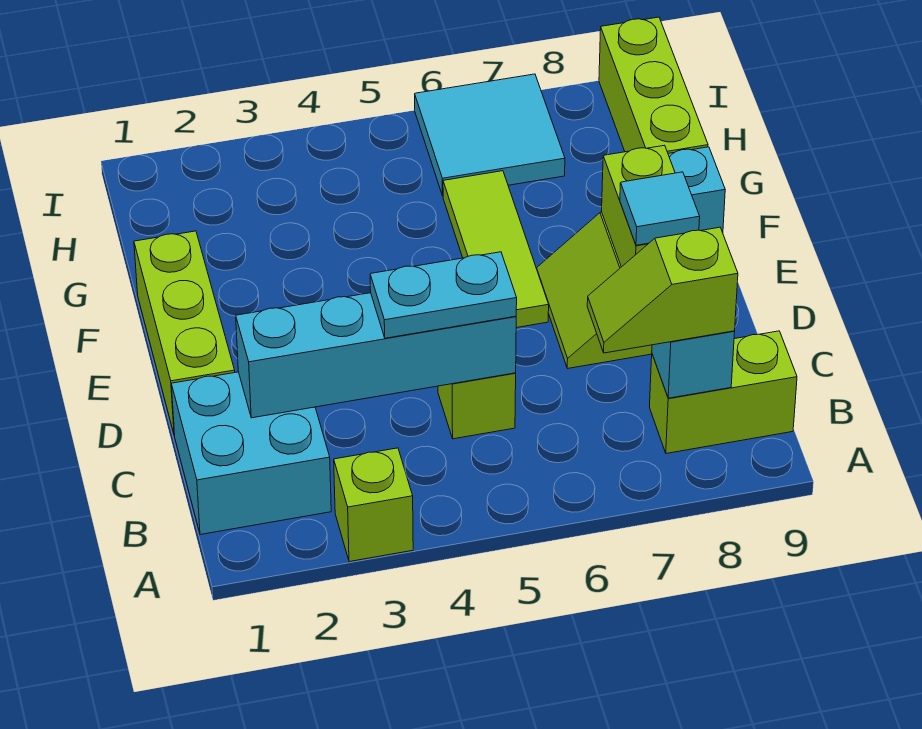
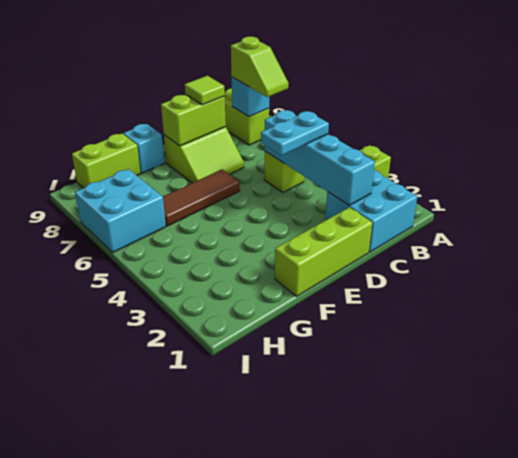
cyan plate C4:C5 level 3 -> cyan plate C4:D4 level 3
cyan tile D8 level 3 -> lime tile D8 level 3
lime tile E6:G6 level 1 -> brown tile E6:G6 level 1
lime brick G9:I9 level 1 -> lime brick G9:H9 level 1
cyan tile H6:I7 level 1 -> cyan brick H6:I7 level 1

